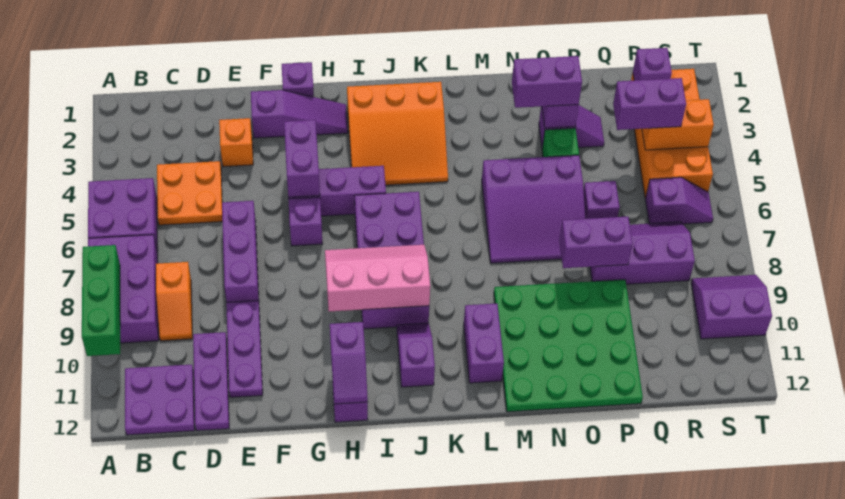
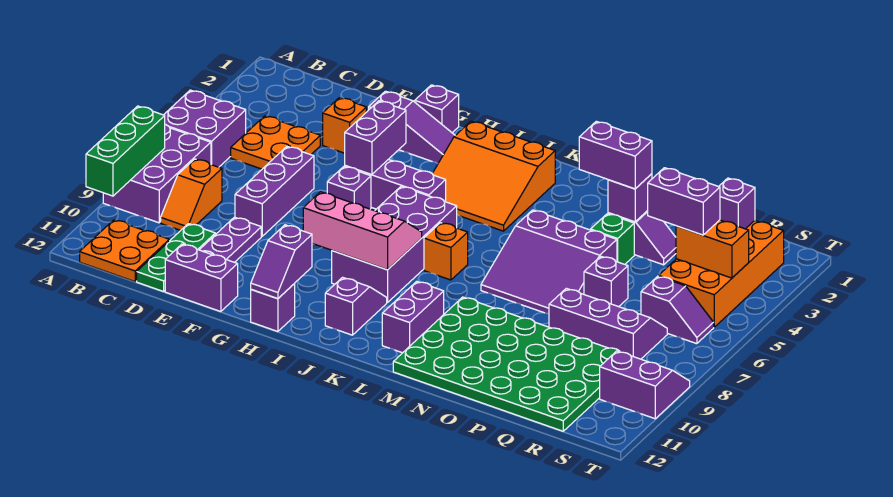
purple plate B11:C12 level 1 -> orange plate B11:C12 level 1
purple plate D10:D12 level 1 -> green plate D10:D12 level 1
none -> orange brick K7 level 1
green plate M9:P12 level 1 -> green plate M9:R12 level 1
purple brick O8:P8 level 2 -> purple brick E12:F12 level 1

